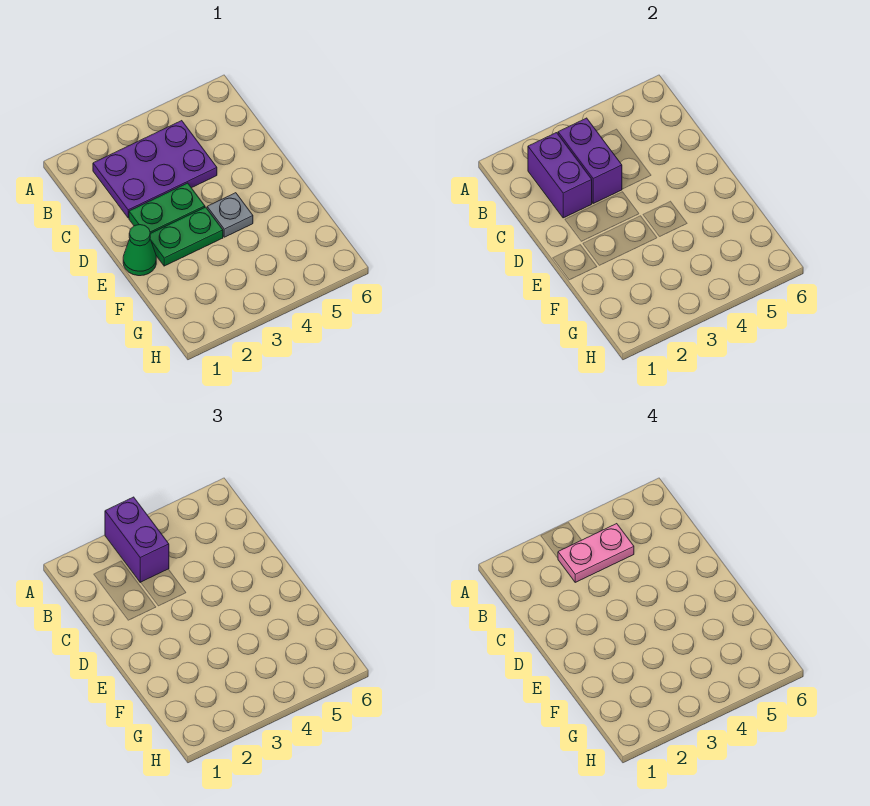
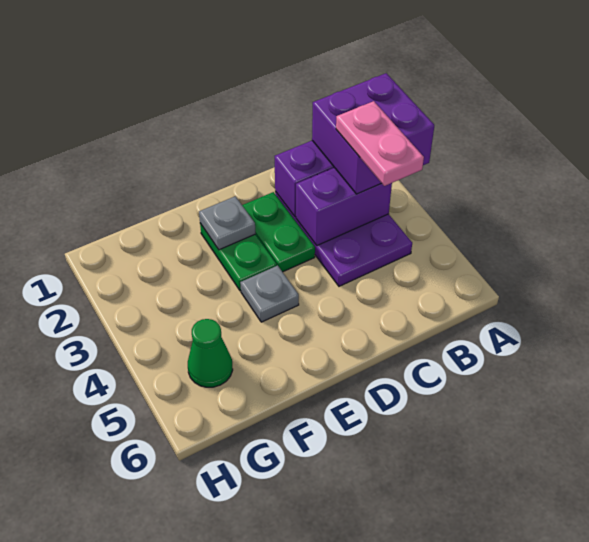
purple brick A3:B3 level 3 -> purple brick A2:B3 level 3
green cone E1 level 1 -> green cone G5 level 1
none -> grey plate E2 level 2

